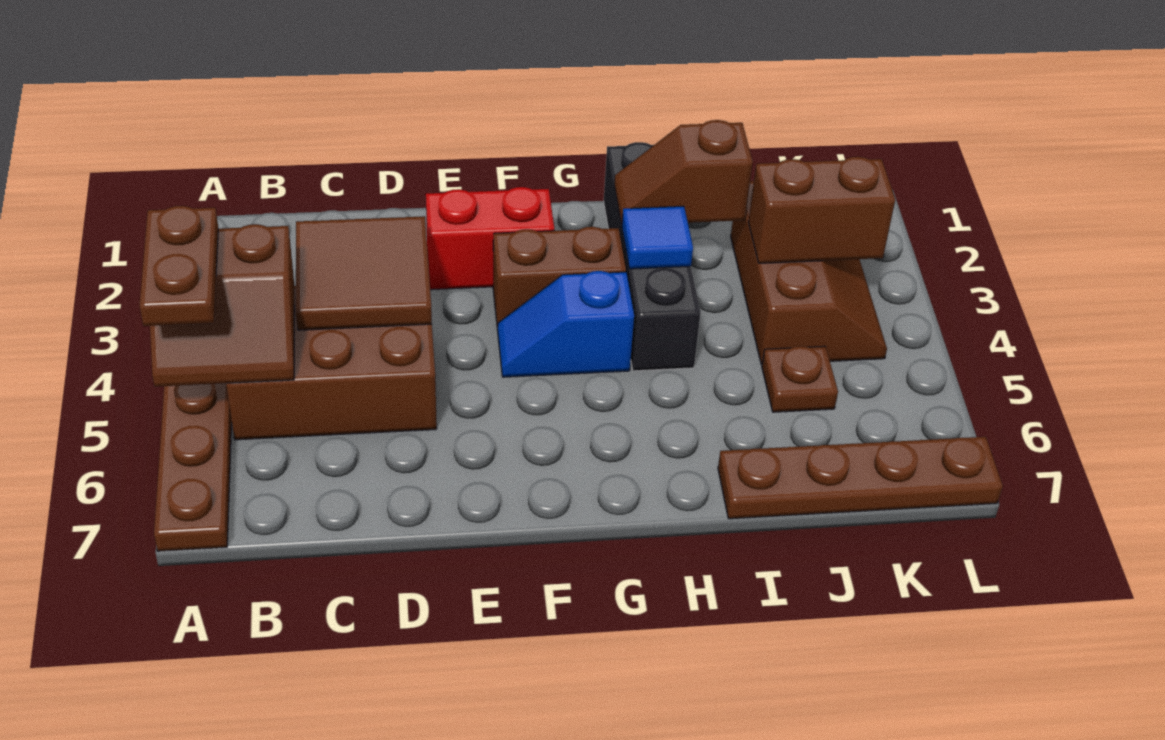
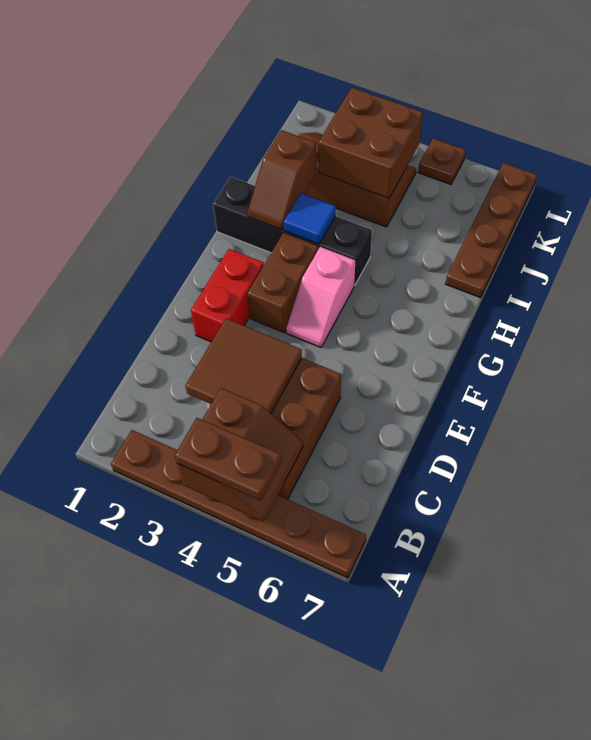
blue slope F4:G4 level 1 top G -> pink slope F4:G4 level 1 top G
brown brick J3:K3 level 2 -> brown brick J3:K4 level 2
brown plate J5 level 1 -> brown plate L5 level 1

